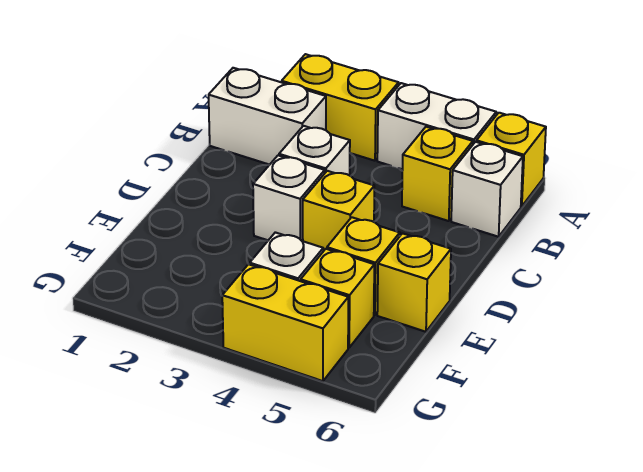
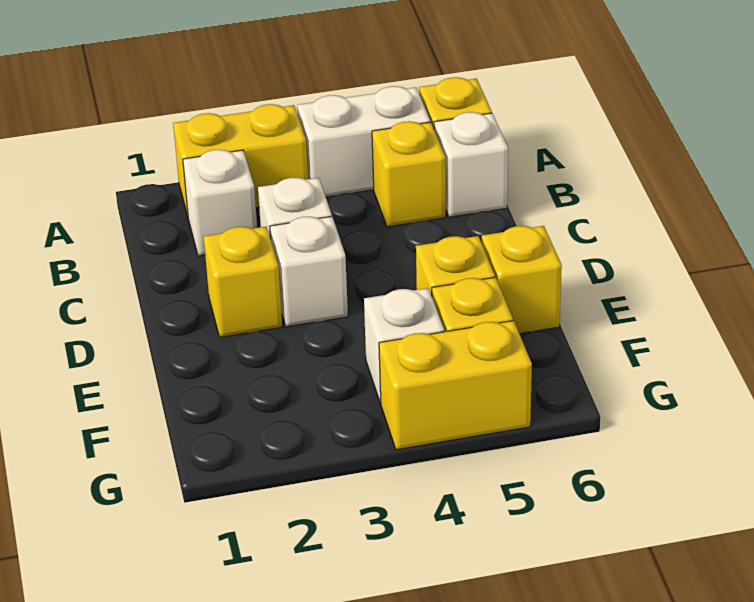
white brick B1:B2 level 1 -> white brick B2 level 1
yellow brick D4 level 1 -> yellow brick D2 level 1

